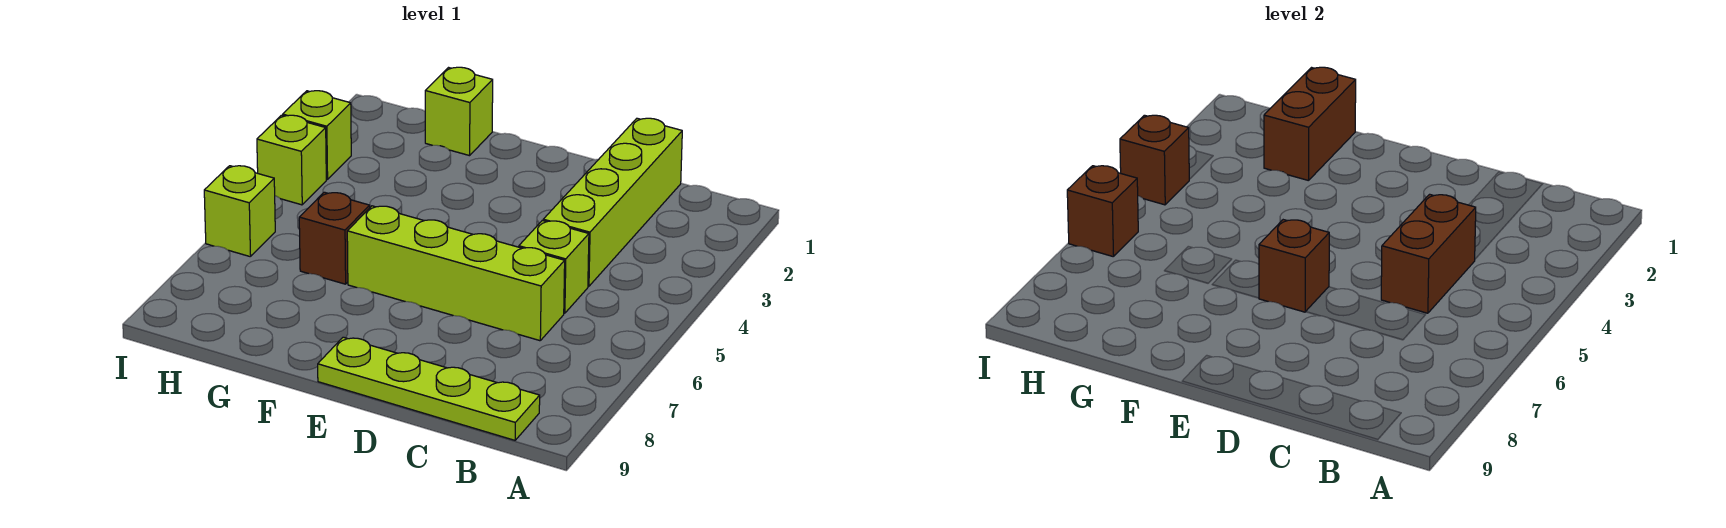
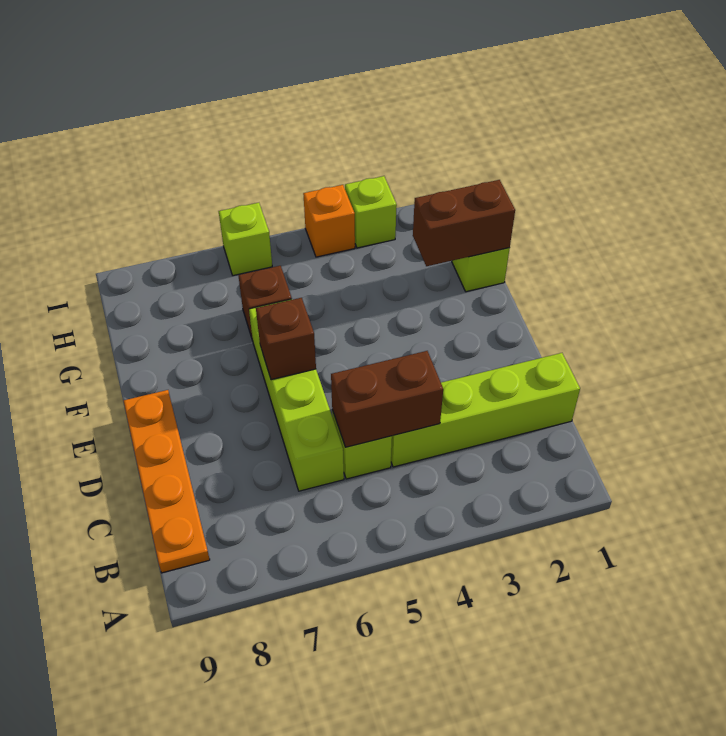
lime plate B9:E9 level 1 -> orange plate B9:E9 level 1
lime brick I4 level 1 -> orange brick I4 level 1
brown brick I4 level 2 -> none
brown brick I6 level 2 -> none

